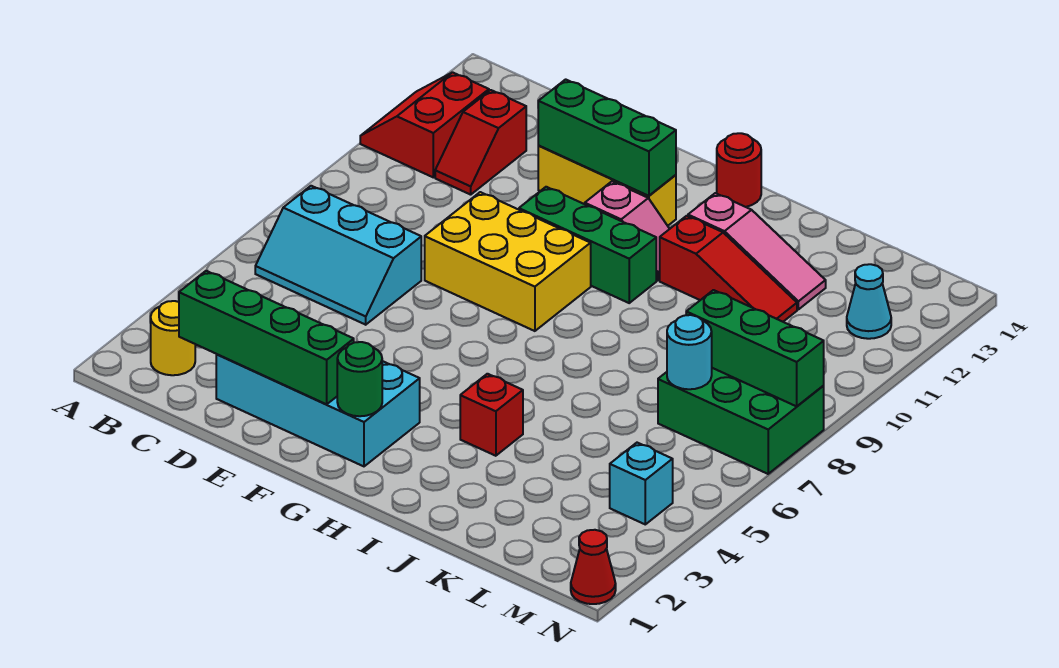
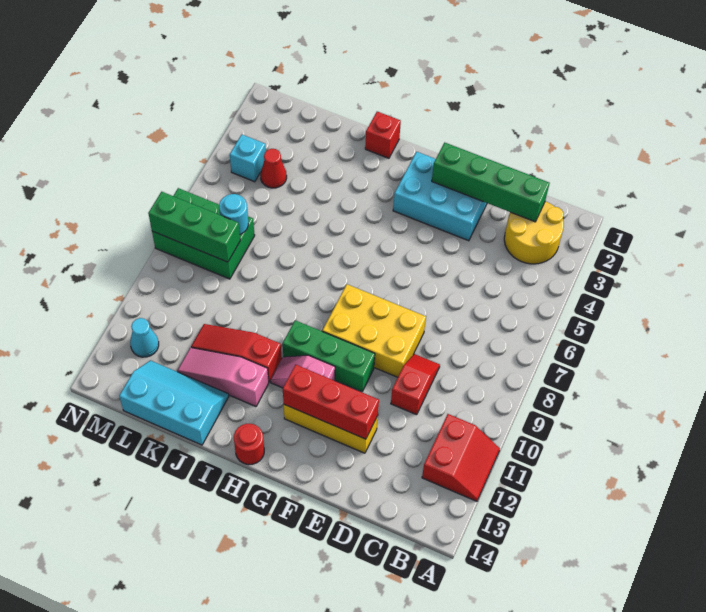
yellow round brick B2 level 1 -> yellow round brick B2:C3 level 1
cyan slope B6:D7 level 1 top 7 -> cyan slope J13:L14 level 1 top 14
red slope C11:C12 level 1 top 12 -> red slope D9:D10 level 1 top 10
cyan brick D2:G3 level 1 -> cyan brick E2:G3 level 1
green brick E12:G12 level 2 -> red brick E12:G12 level 2
green round brick G2 level 2 -> none
red brick I4 level 1 -> red brick I1 level 1
red cone N1 level 1 -> red cone L4 level 1

